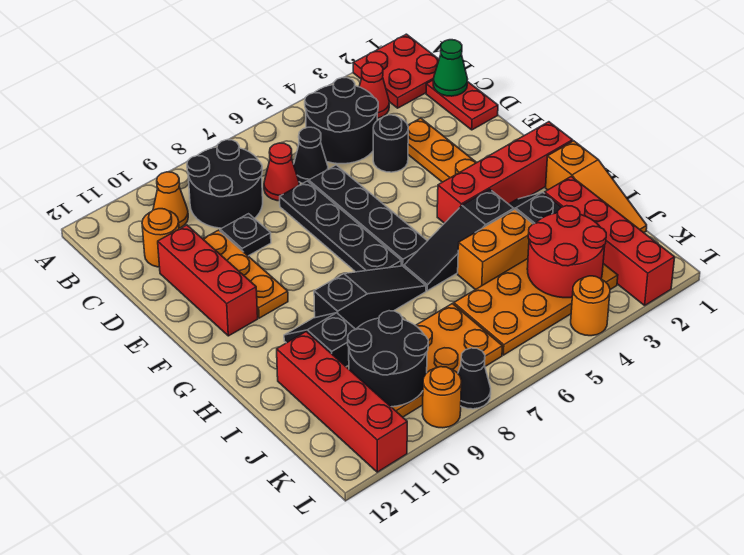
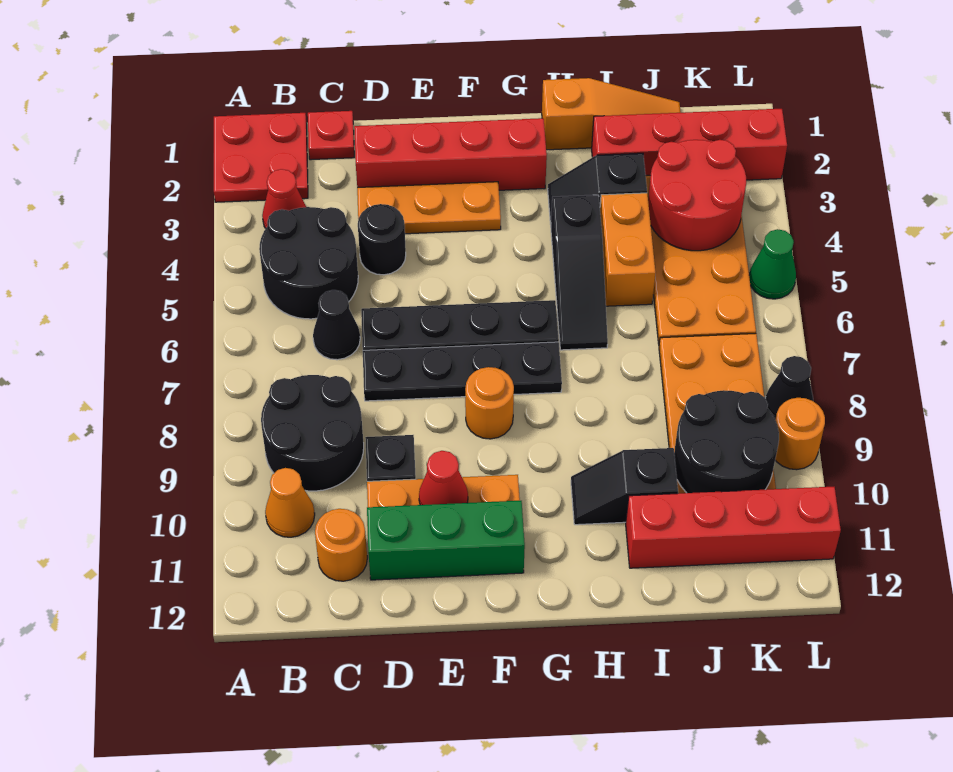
red plate C1:D1 level 1 -> red plate C1 level 1
green cone C1 level 2 -> green cone L5 level 1
red cone C7 level 1 -> red cone E10 level 2
red brick D11:F11 level 1 -> green brick D11:F11 level 1
red brick G1:G4 level 1 -> red brick D2:G2 level 1
black slope H7:H9 level 1 top 9 -> none
orange round brick L4 level 1 -> orange round brick F8 level 1

